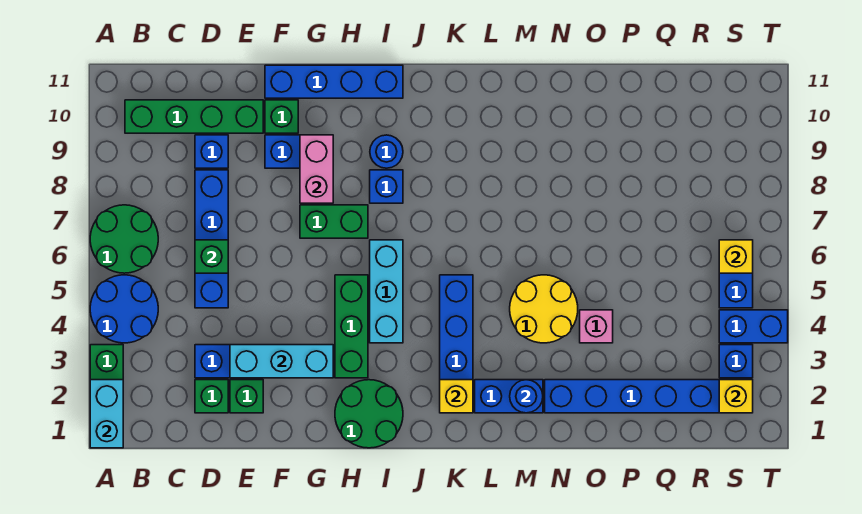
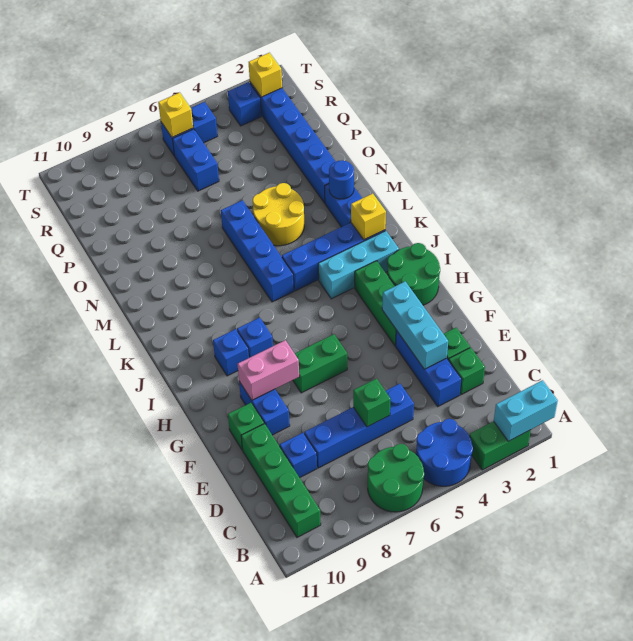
blue brick F11:I11 level 1 -> blue brick K6:N6 level 1
green brick G7:H7 level 1 -> green brick G6:G7 level 1
green brick H3:H5 level 1 -> green brick G3:I3 level 1
cyan brick I4:I6 level 1 -> cyan brick J2:J4 level 1
blue round brick I9 level 1 -> blue brick I9 level 1
pink brick O4 level 1 -> none
blue brick S4:T4 level 1 -> blue brick Q6:R6 level 1

